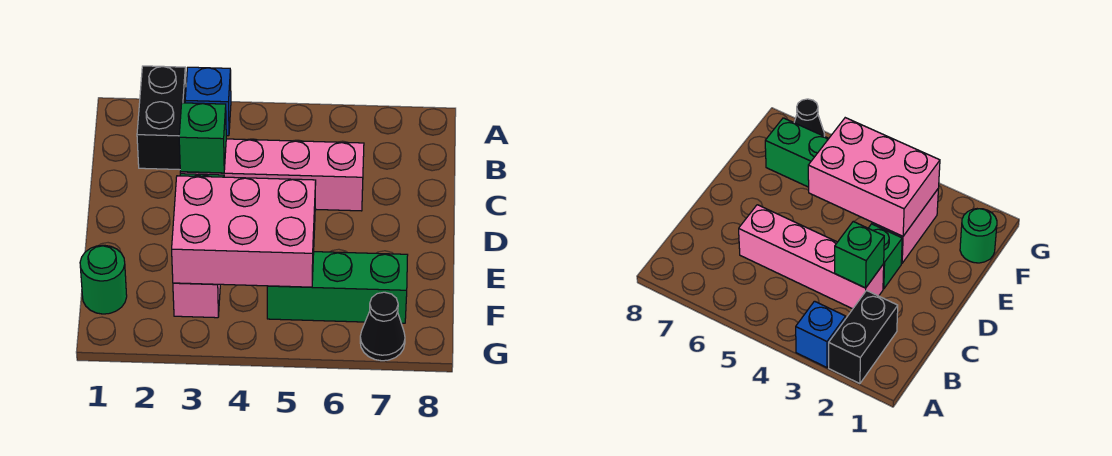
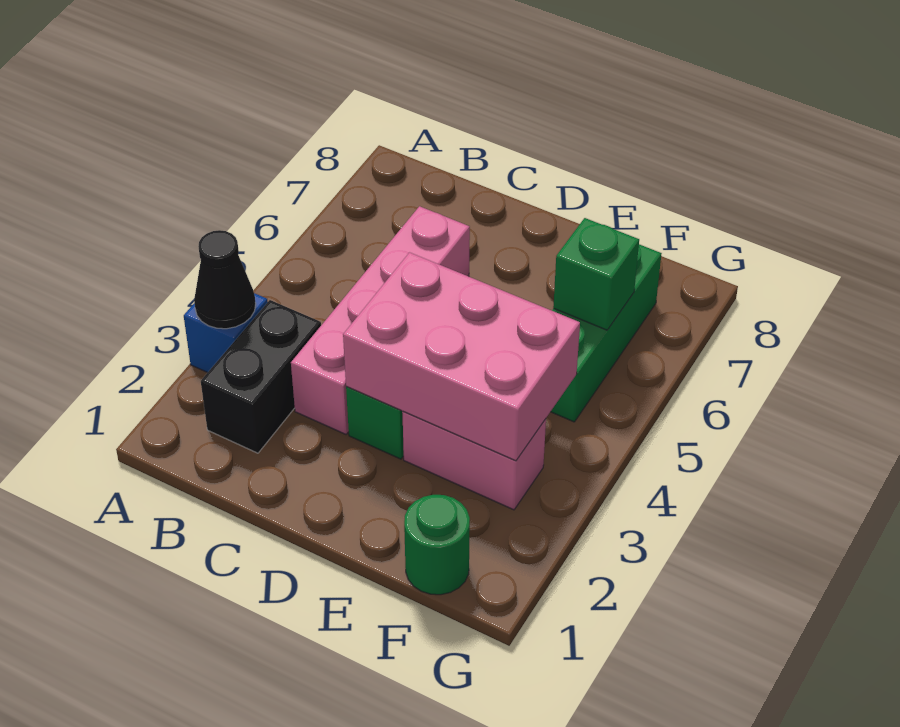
black brick A2:B2 level 1 -> black brick B2:B3 level 1
green brick C3 level 2 -> green brick F6 level 2
pink brick E3:F5 level 2 -> pink brick D3:F4 level 2
black cone G7 level 1 -> black cone A3 level 2

